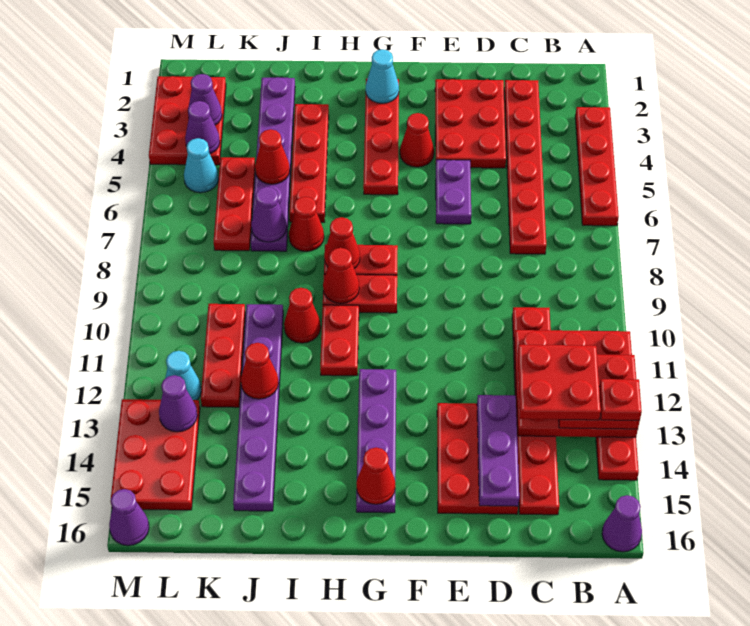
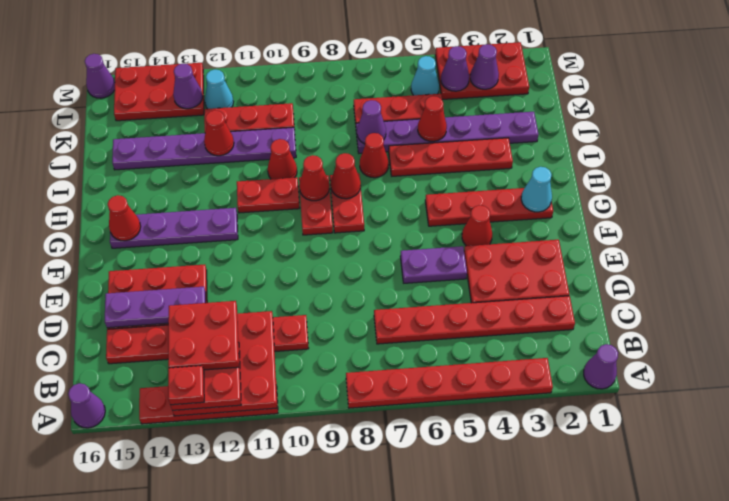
none -> purple cone A1 level 1
red plate A3:A6 level 1 -> red plate A3:A8 level 1

